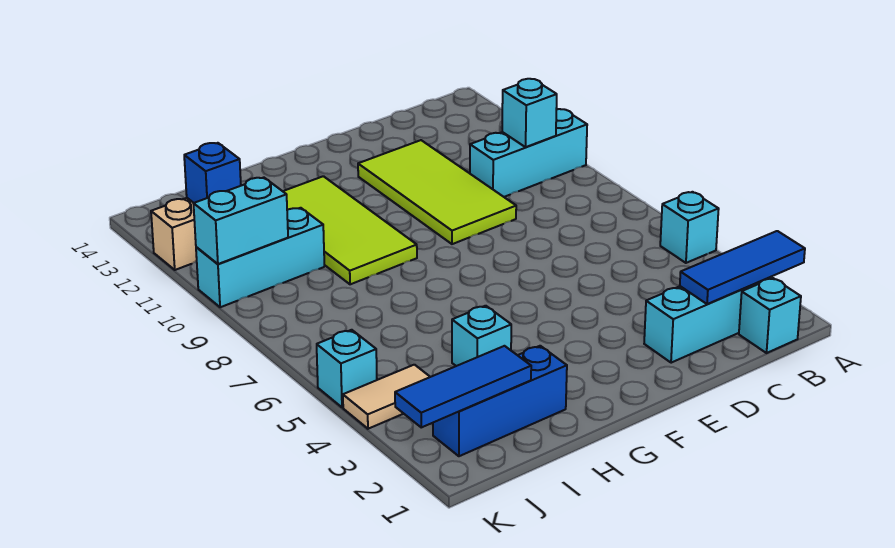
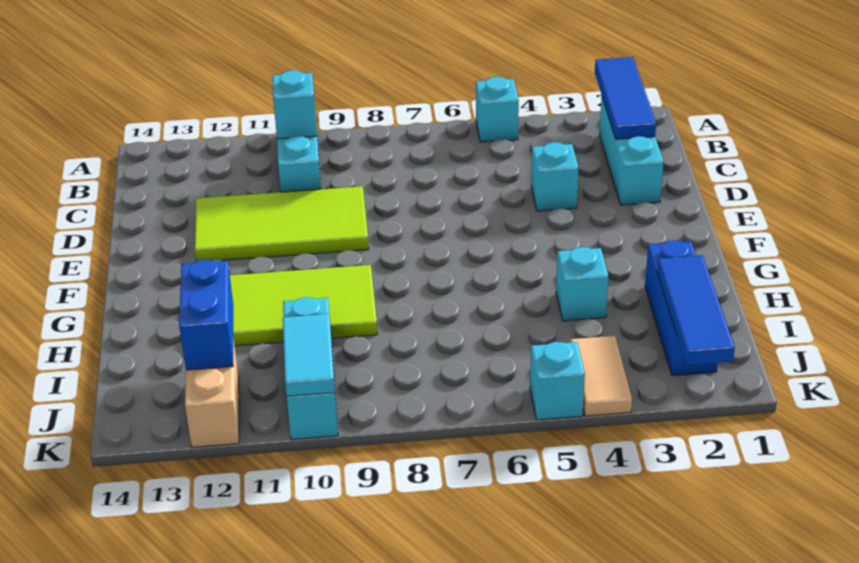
cyan brick B1 level 1 -> cyan brick D4 level 1
cyan brick J10:K10 level 2 -> cyan tile J10:K10 level 2
blue brick J12 level 2 -> blue brick I12:J12 level 2

